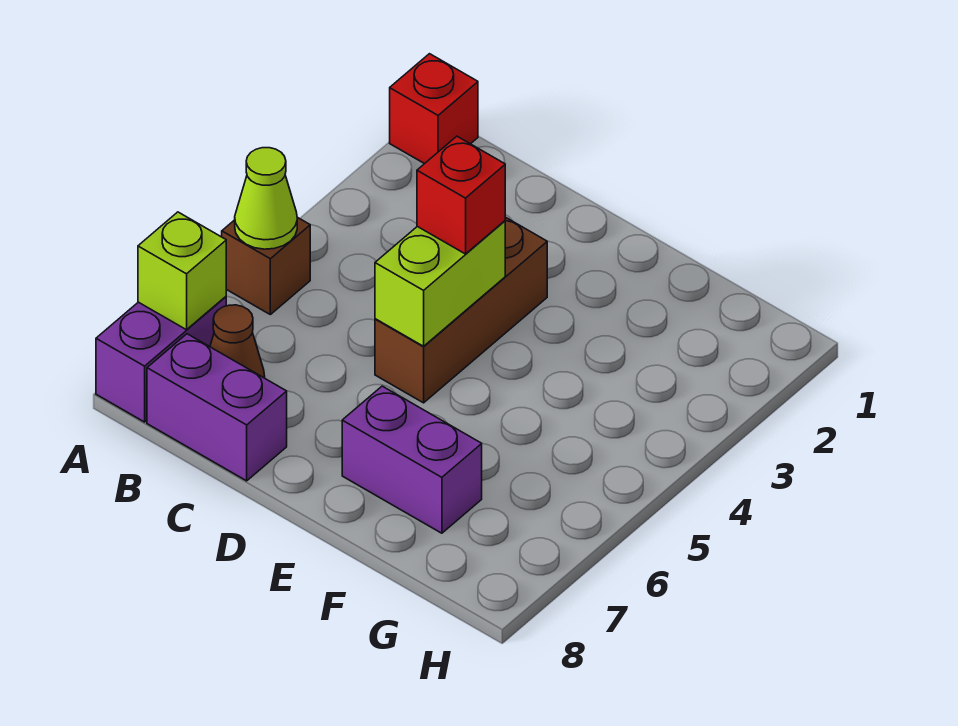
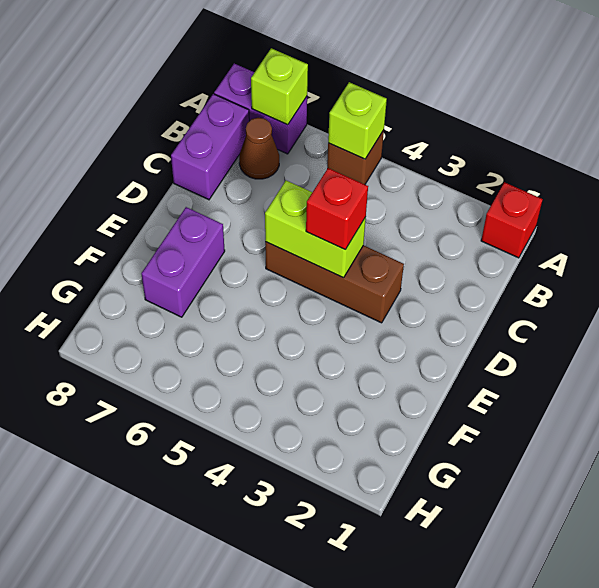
lime cone A5 level 2 -> lime brick A5 level 2

